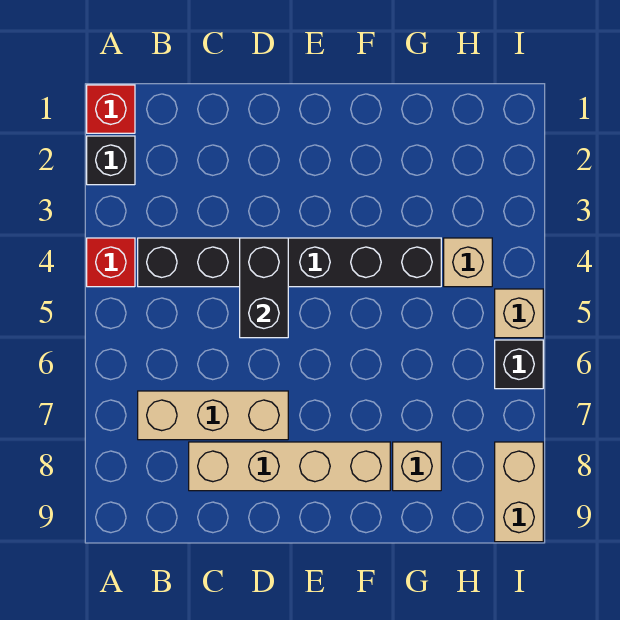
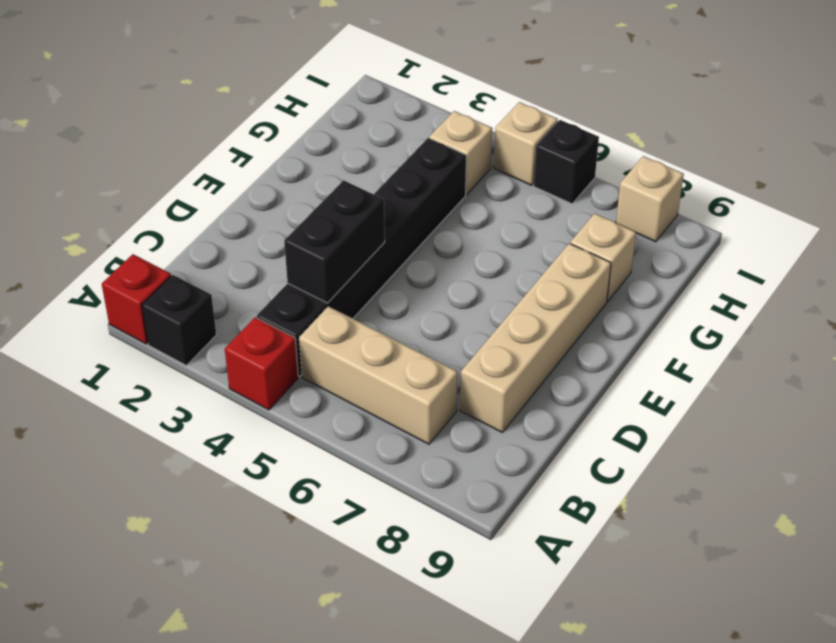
tan brick B7:D7 level 1 -> tan brick B5:B7 level 1
black brick D4:D5 level 2 -> black brick C4:D4 level 2
tan brick I8:I9 level 1 -> tan brick I8 level 1

